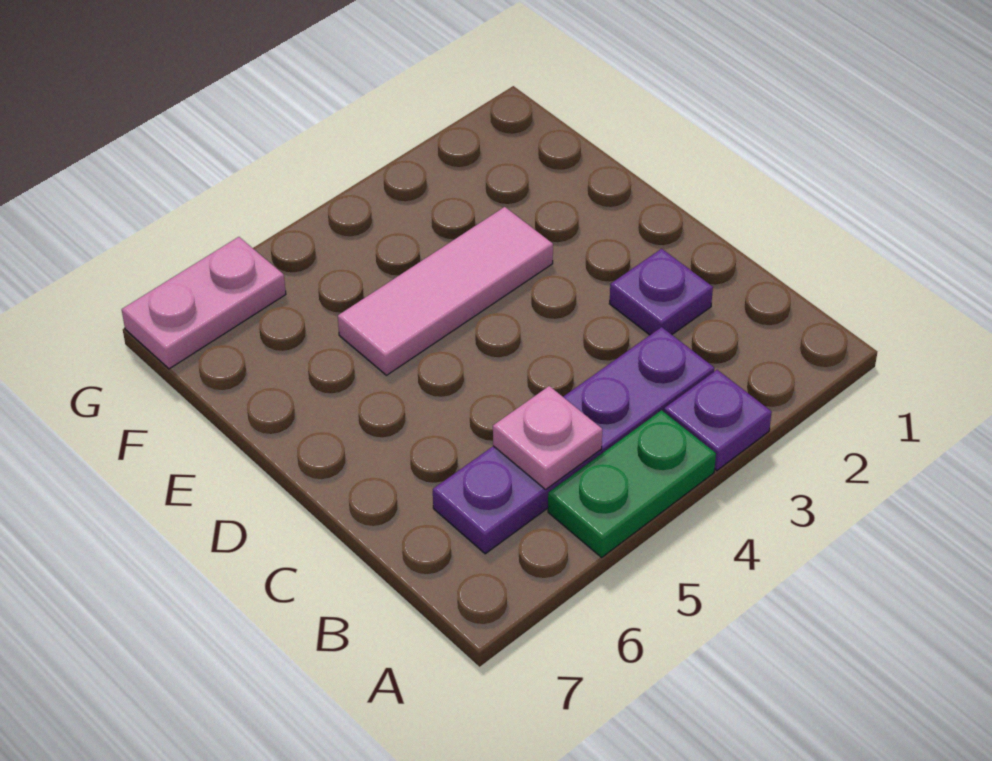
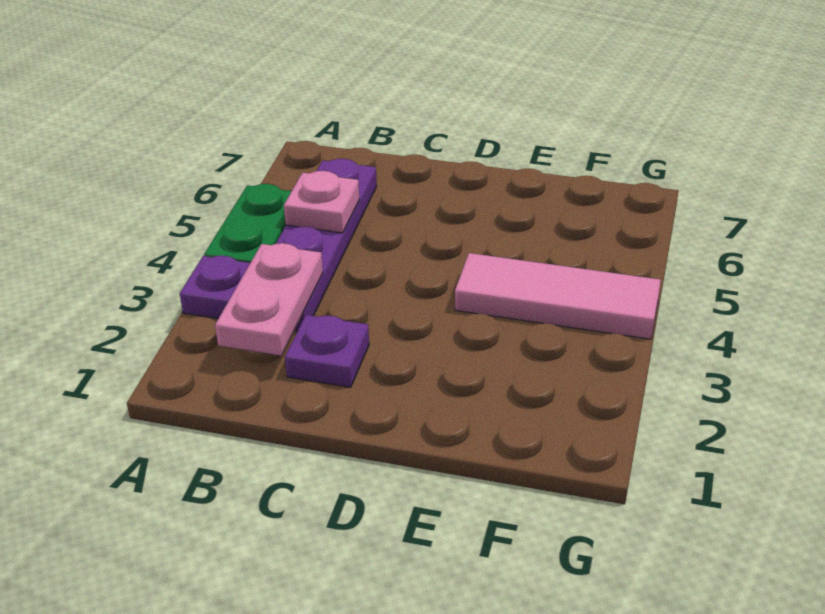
pink tile E3:E5 level 1 -> pink tile E4:G4 level 1
pink plate G6:G7 level 1 -> pink plate B2:B3 level 2

